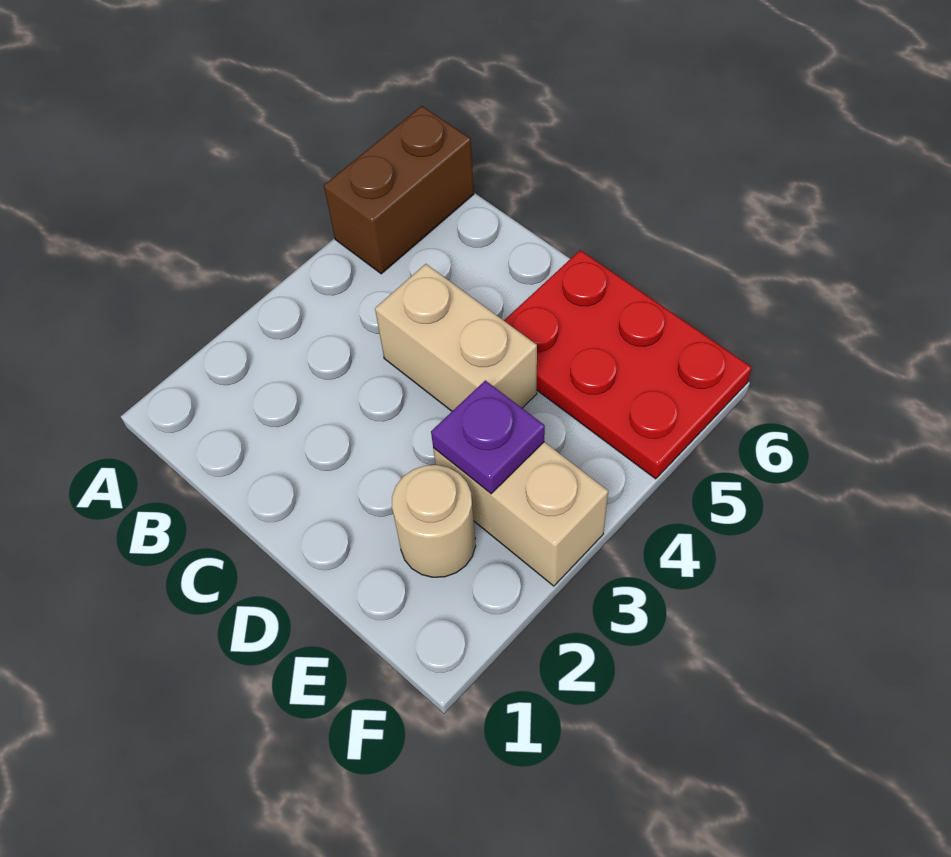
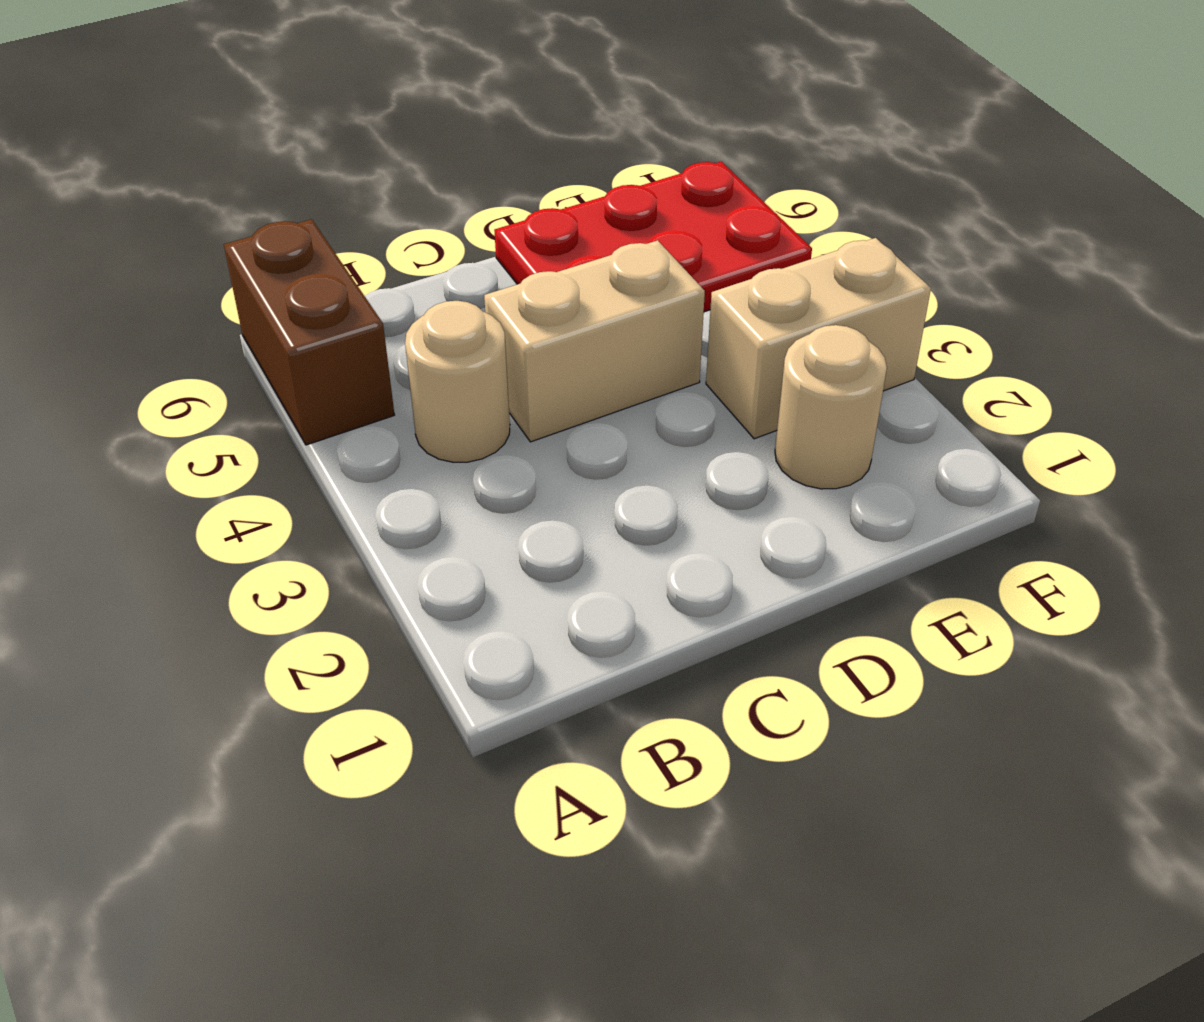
none -> tan round brick B4 level 1
purple plate E3 level 2 -> none

